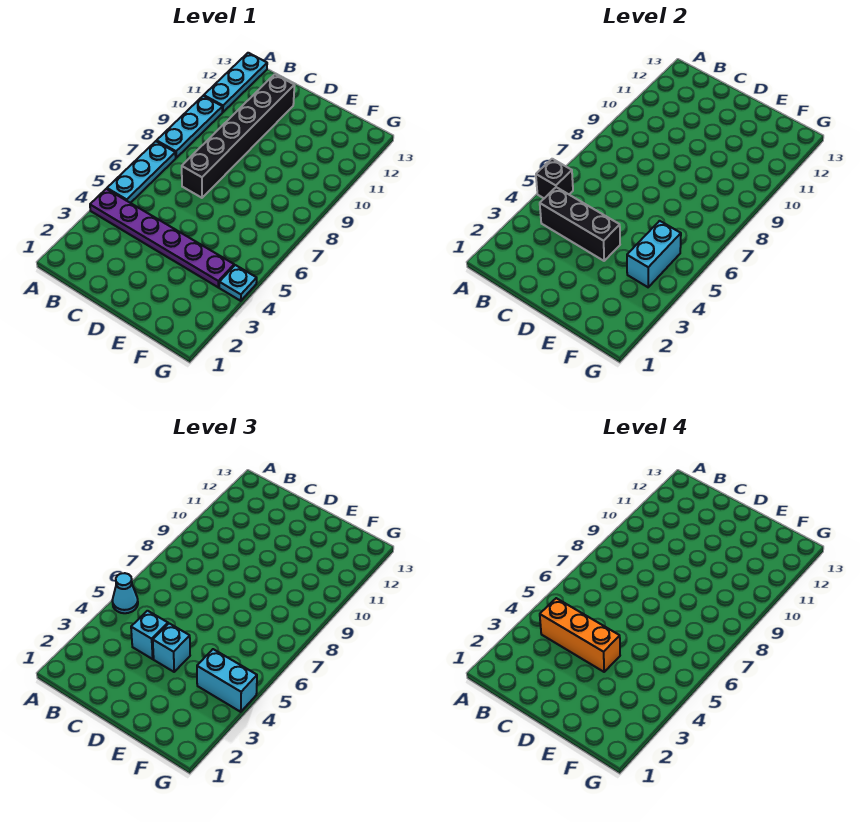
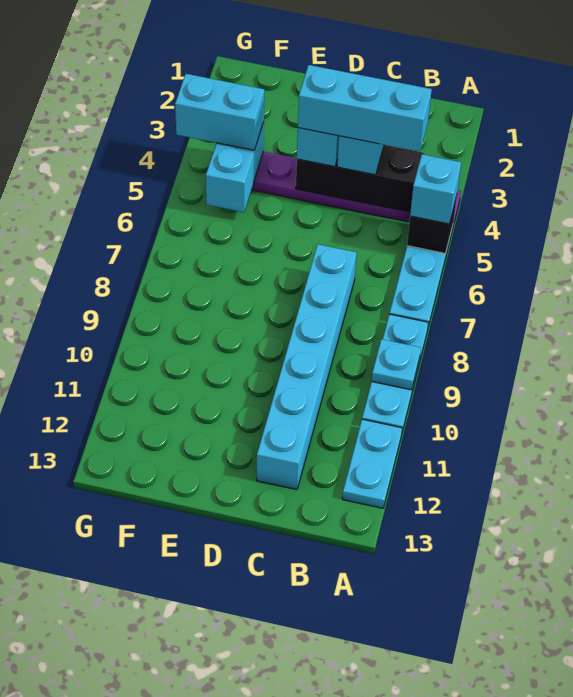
cyan cone A5 level 3 -> cyan brick A5 level 3
cyan plate A11:A13 level 1 -> cyan plate A11:A12 level 1
orange brick B4:D4 level 4 -> cyan brick B4:D4 level 4
black brick C7:C12 level 1 -> cyan brick C7:C12 level 1
cyan plate G4 level 1 -> cyan plate A9 level 2

